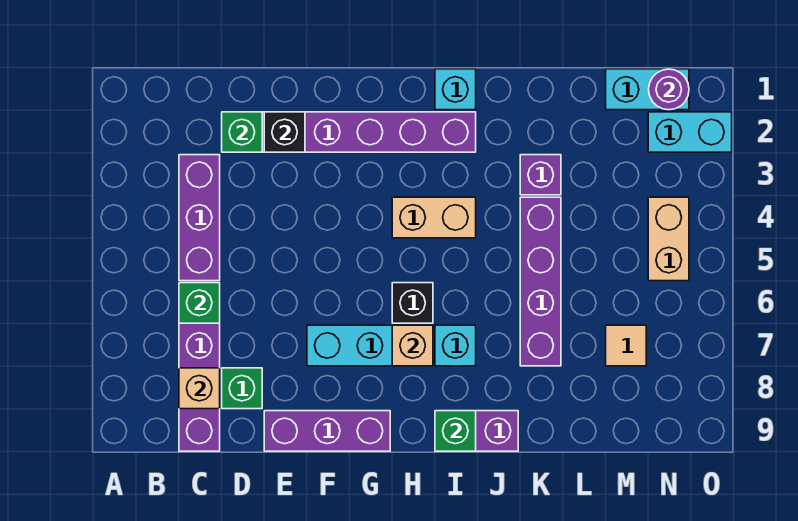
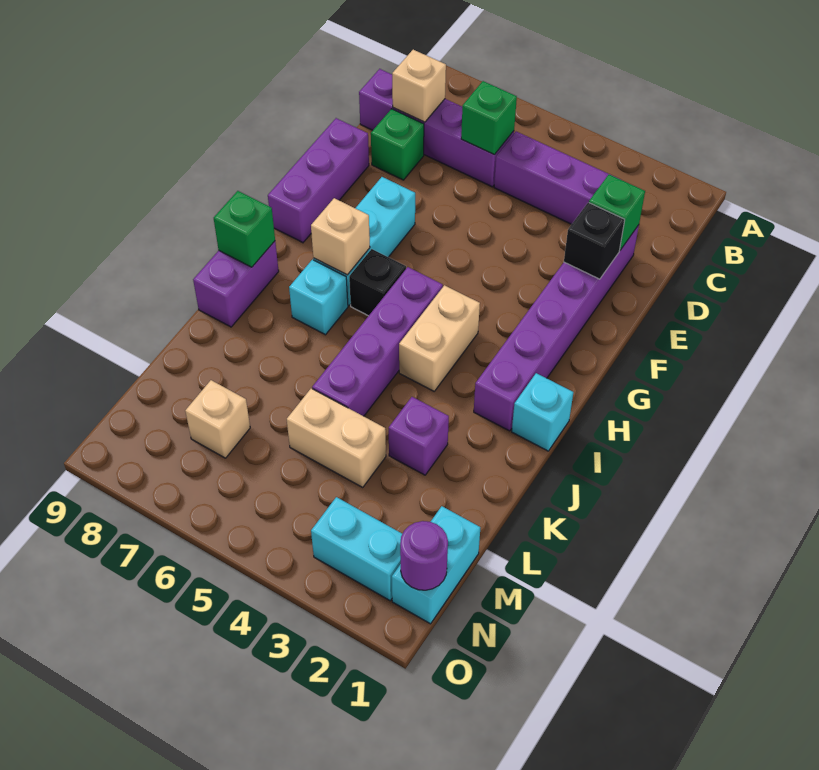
purple brick K4:K7 level 1 -> purple brick H5:K5 level 1
tan tile M7 level 1 -> tan brick M7 level 1
cyan brick N2:O2 level 1 -> cyan brick N2:N3 level 1
tan brick N4:N5 level 1 -> tan brick L4:L5 level 1

